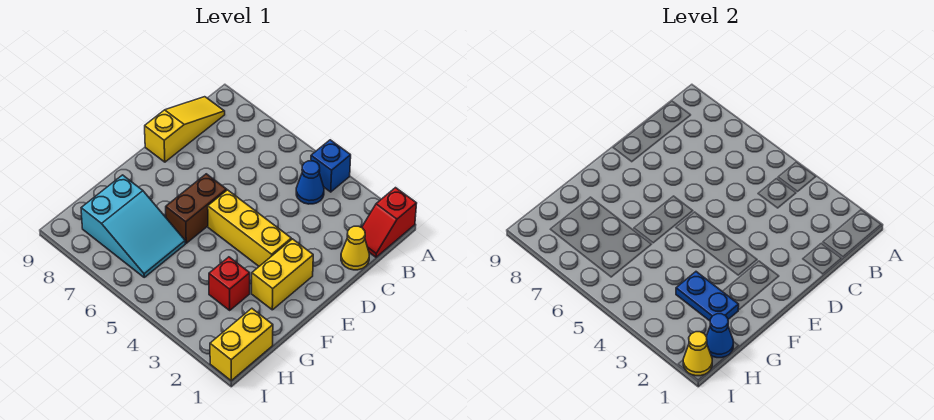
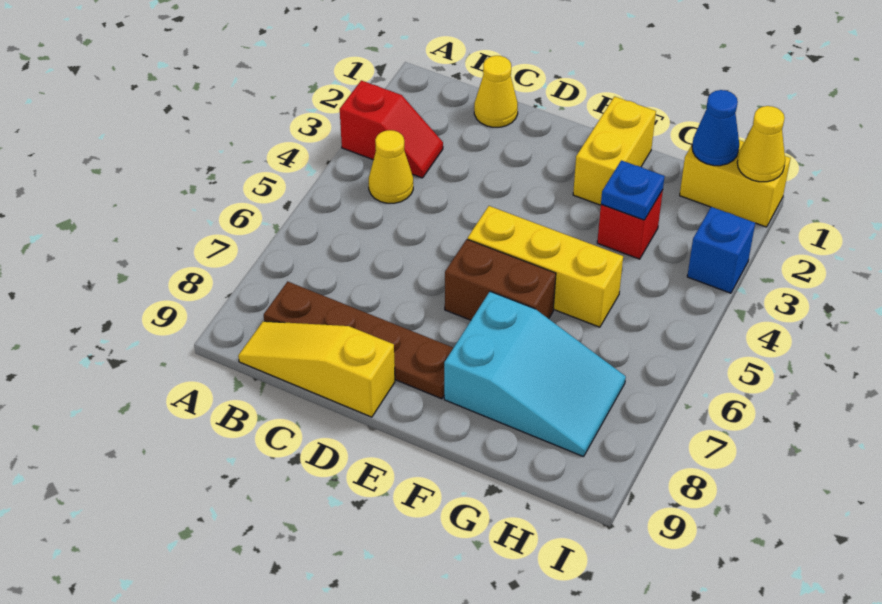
red slope A1:B1 level 1 top A -> red slope A3:B3 level 1 top A
blue brick A4 level 1 -> blue brick I3 level 1
blue cone B4 level 1 -> yellow cone B4 level 1
none -> brown plate B8:E8 level 1
yellow brick E2:F2 level 1 -> yellow brick F1:F2 level 1
yellow brick E3:E5 level 1 -> yellow brick E5:G5 level 1
blue plate G2:G3 level 2 -> blue plate G3 level 2
cyan slope G6:H8 level 1 top 8 -> cyan slope F7:H8 level 1 top F

